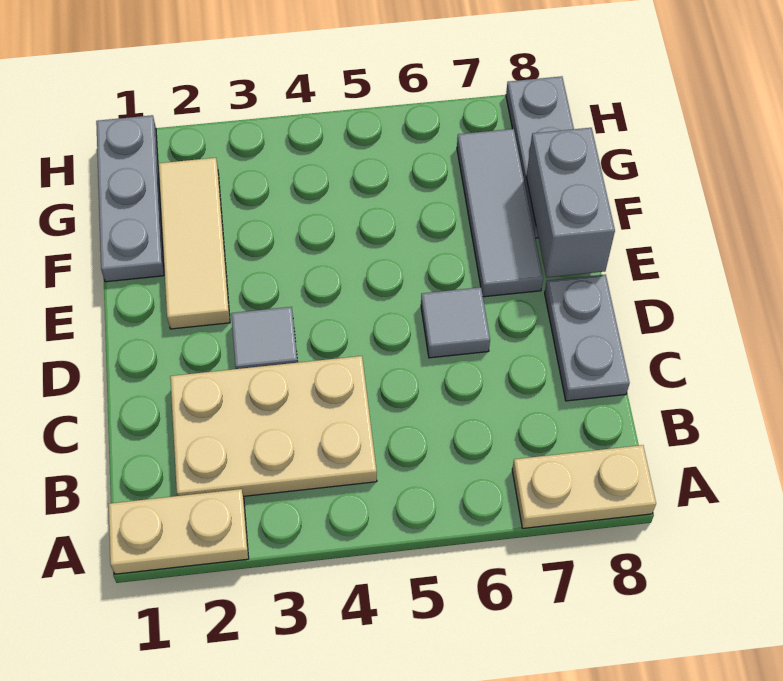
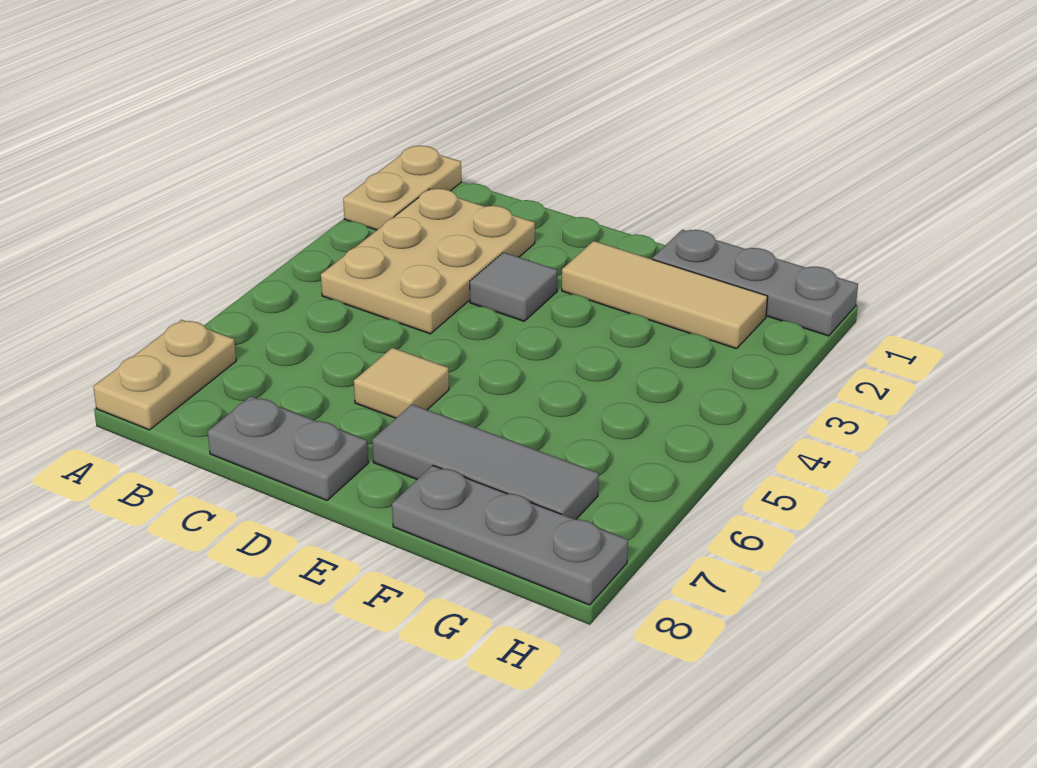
grey tile D6 level 1 -> tan tile D6 level 1
grey brick E8:F8 level 2 -> none

